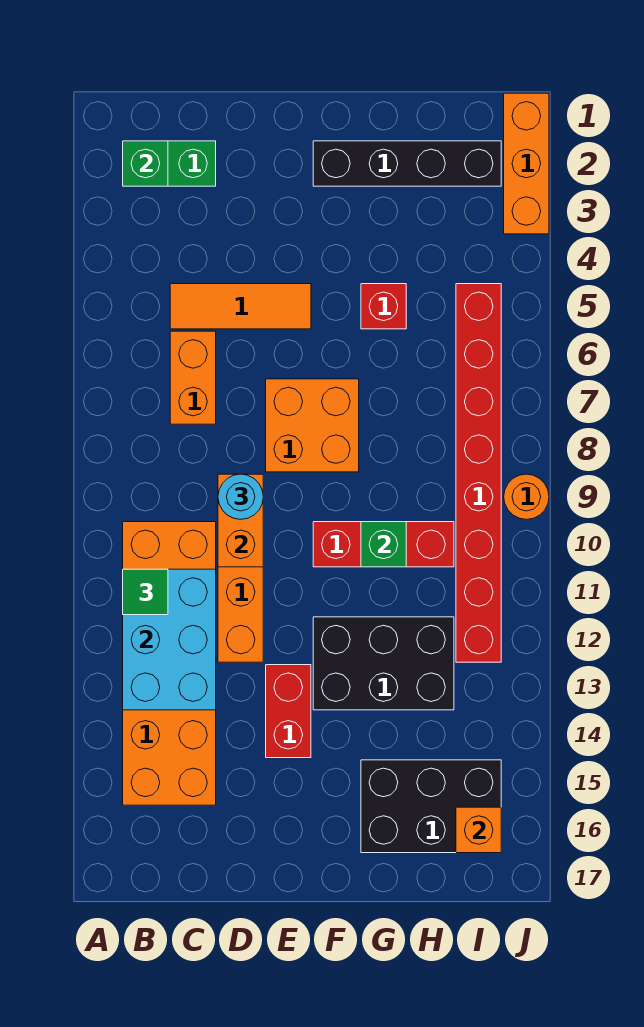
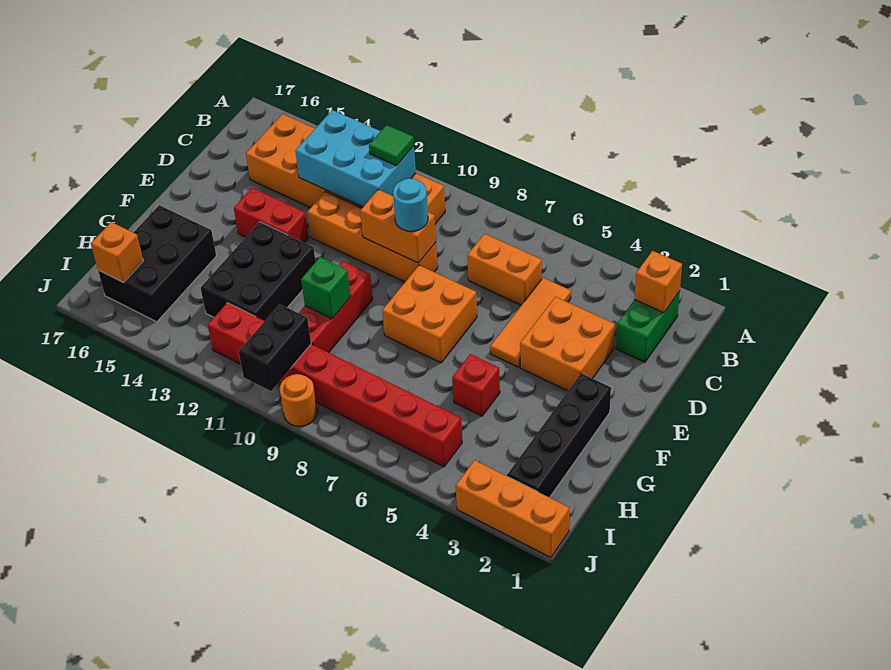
green brick B2 level 2 -> orange brick B2 level 2
none -> orange brick D3:E4 level 1
none -> black brick I10:J10 level 2

